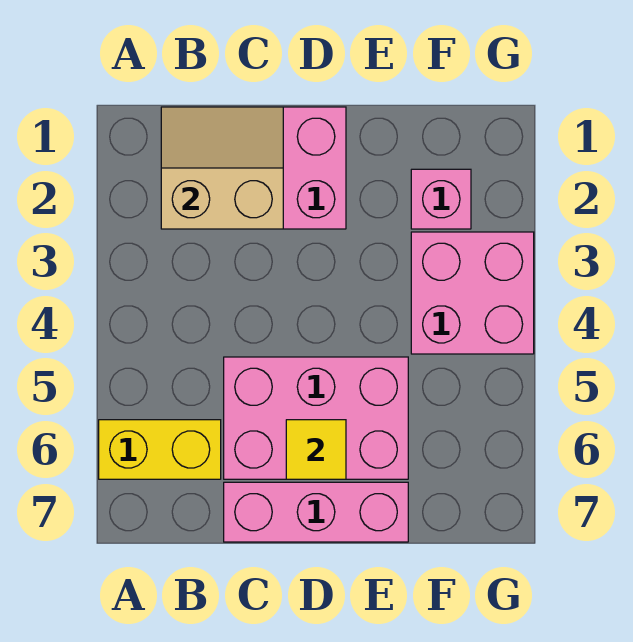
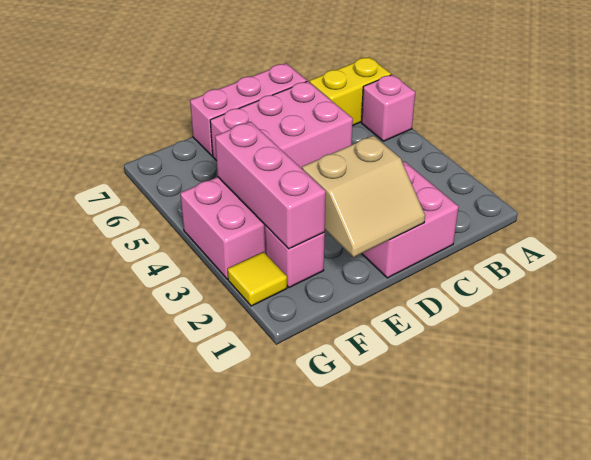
none -> pink brick A5 level 1
tan slope B1:C2 level 2 top 2 -> tan slope D1:E2 level 2 top 2
yellow tile D6 level 2 -> yellow tile G2 level 1
none -> pink brick F2:F4 level 2

